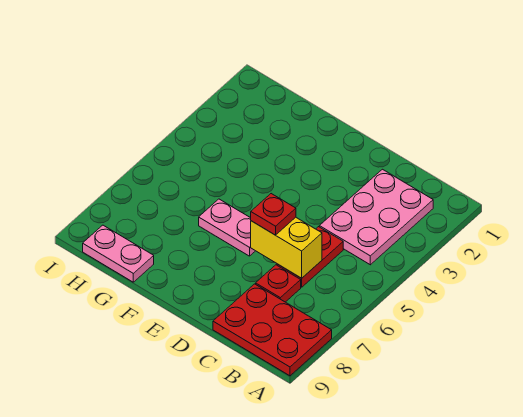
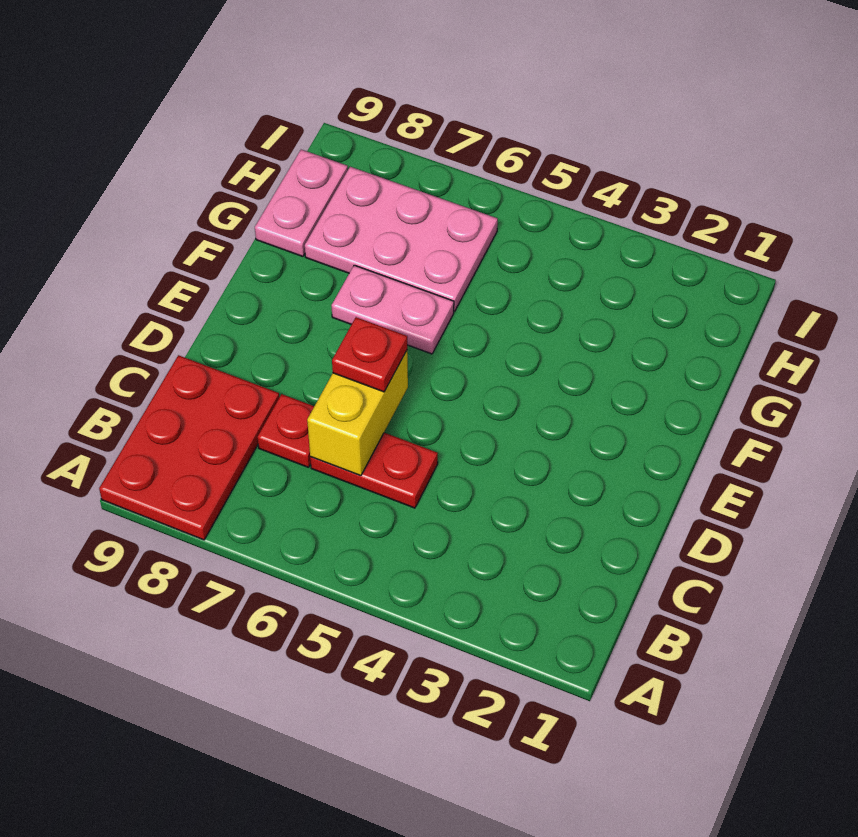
pink plate B2:C4 level 1 -> pink plate G6:H8 level 1
pink plate E6:F6 level 1 -> pink plate F6:F7 level 1

